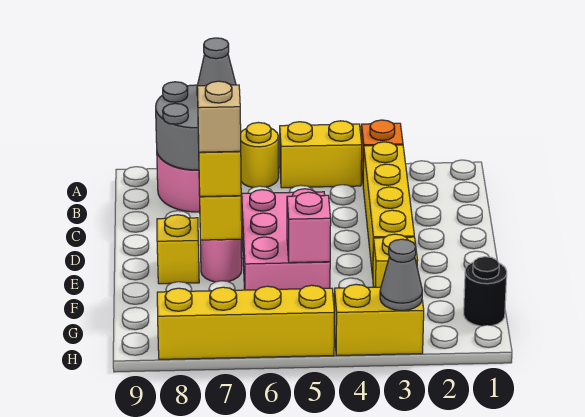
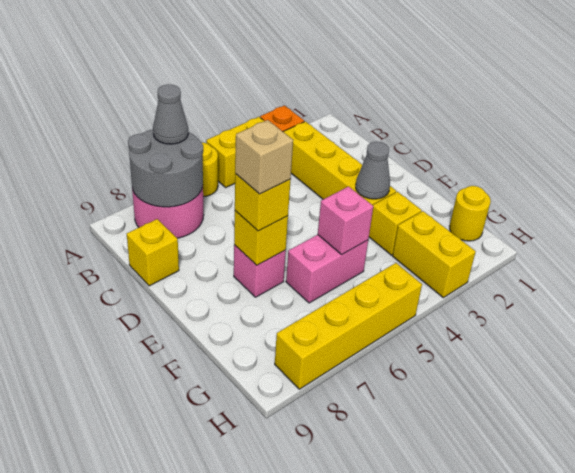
pink brick D5:F6 level 1 -> pink brick F5:F6 level 1
pink round brick E7 level 1 -> pink brick E7 level 1
yellow brick E8 level 1 -> yellow brick C9 level 1
black round brick G1 level 1 -> yellow round brick G1 level 1
yellow brick H3:H4 level 1 -> yellow brick G3:H3 level 1
grey cone H3 level 2 -> grey cone E3 level 2

